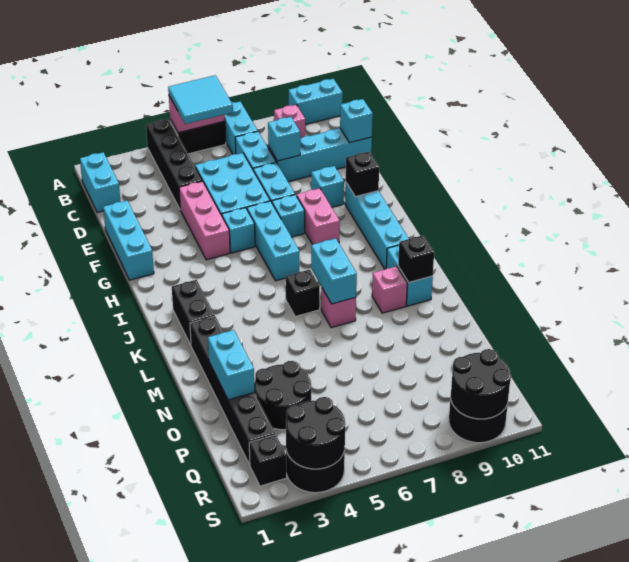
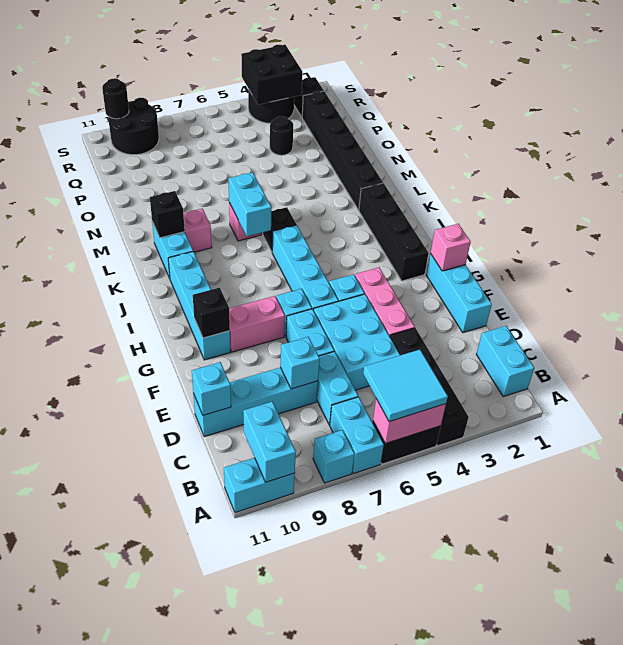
pink brick B9 level 1 -> pink brick G1 level 2
cyan brick F9 level 1 -> cyan brick A8 level 1
cyan brick G6:I6 level 1 -> cyan brick G6:J6 level 1
pink brick G8:H8 level 1 -> pink brick G8:G9 level 1
black brick J2:K2 level 1 -> black brick H2:K2 level 1
cyan brick N2:O2 level 2 -> cyan brick A10:B10 level 2
black round brick O3:P4 level 1 -> black round brick P4 level 1
black round brick R3:S4 level 2 -> black brick R3:S4 level 2
black round brick R9:S10 level 2 -> black round brick S10 level 2

